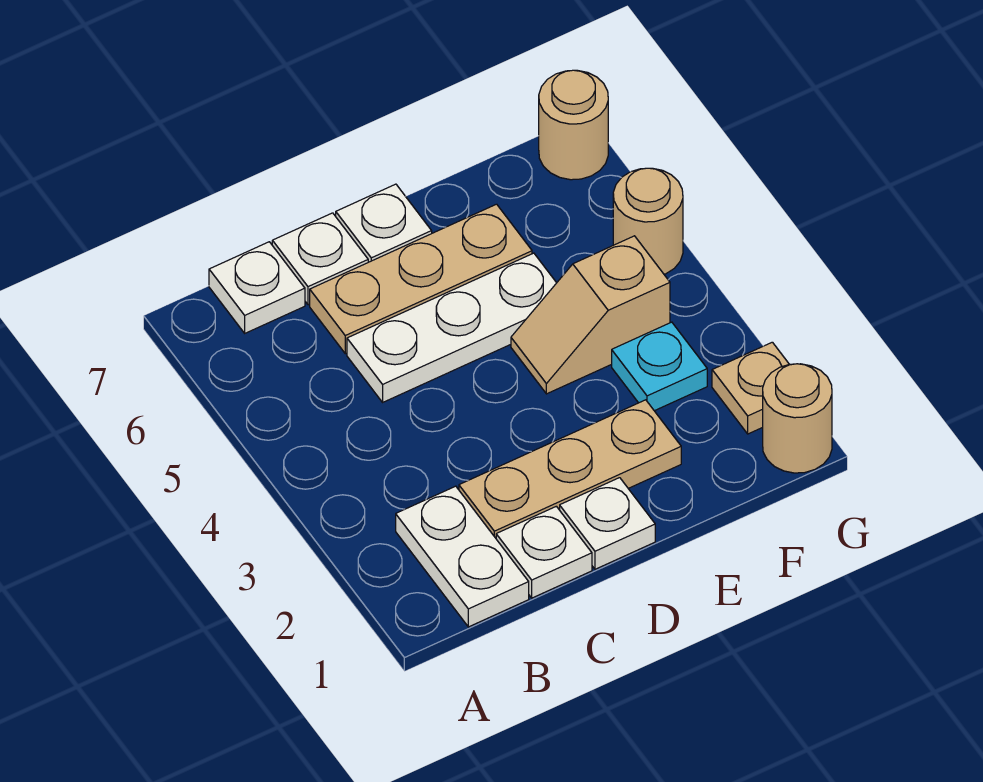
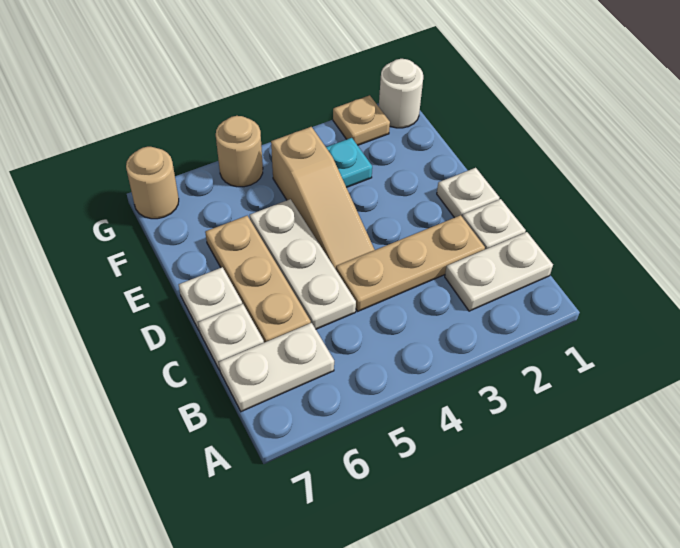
white plate B7 level 1 -> white plate B6:B7 level 1
tan plate C2:E2 level 1 -> tan plate C2:C4 level 1
tan slope E4:F4 level 1 top F -> tan slope D4:F4 level 1 top F
tan round brick G1 level 1 -> white round brick G1 level 1

